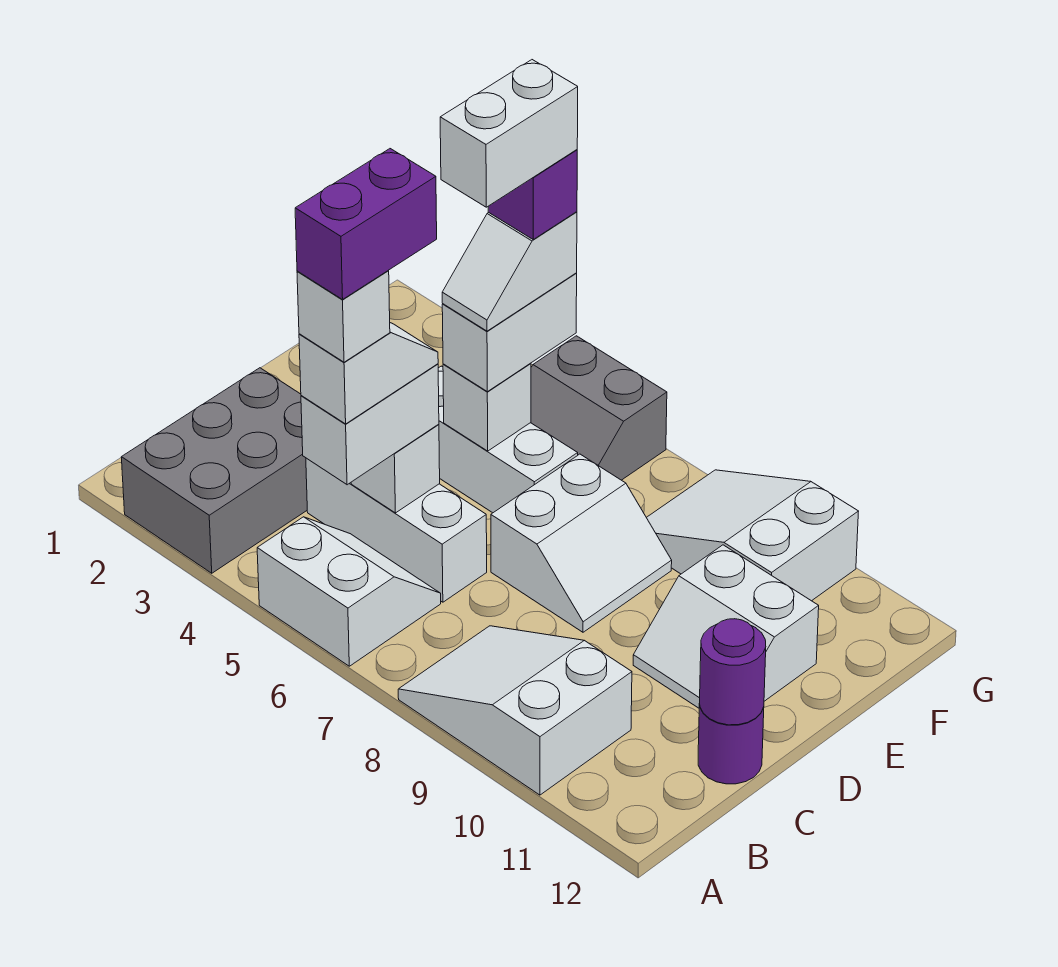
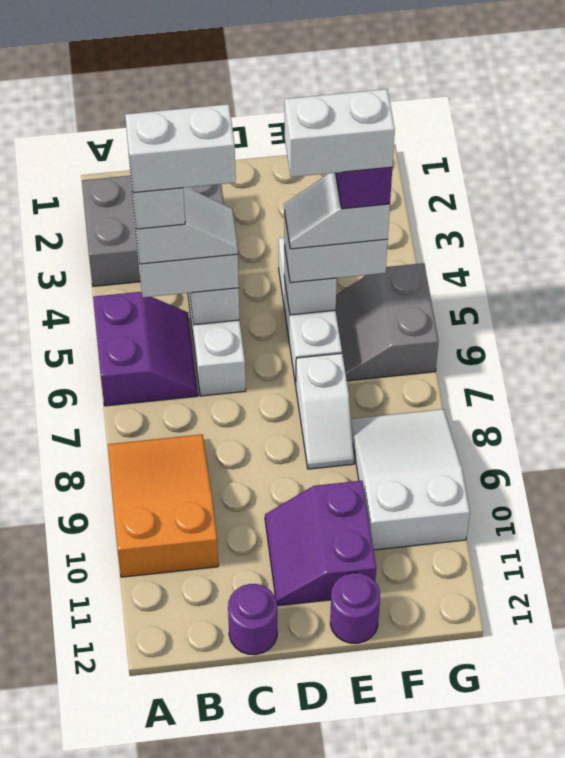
white slope A5:B6 level 1 top A -> purple slope A5:B6 level 1 top A
white slope A8:B10 level 1 top 10 -> orange slope A8:B10 level 1 top 10
purple brick B5:C5 level 6 -> white brick B5:C5 level 6
purple round brick C12 level 2 -> purple round brick E12 level 1
white slope D7:E8 level 1 top 7 -> white slope E7:E8 level 1 top 7
white slope D10:E11 level 1 top E -> purple slope D10:E11 level 1 top E

